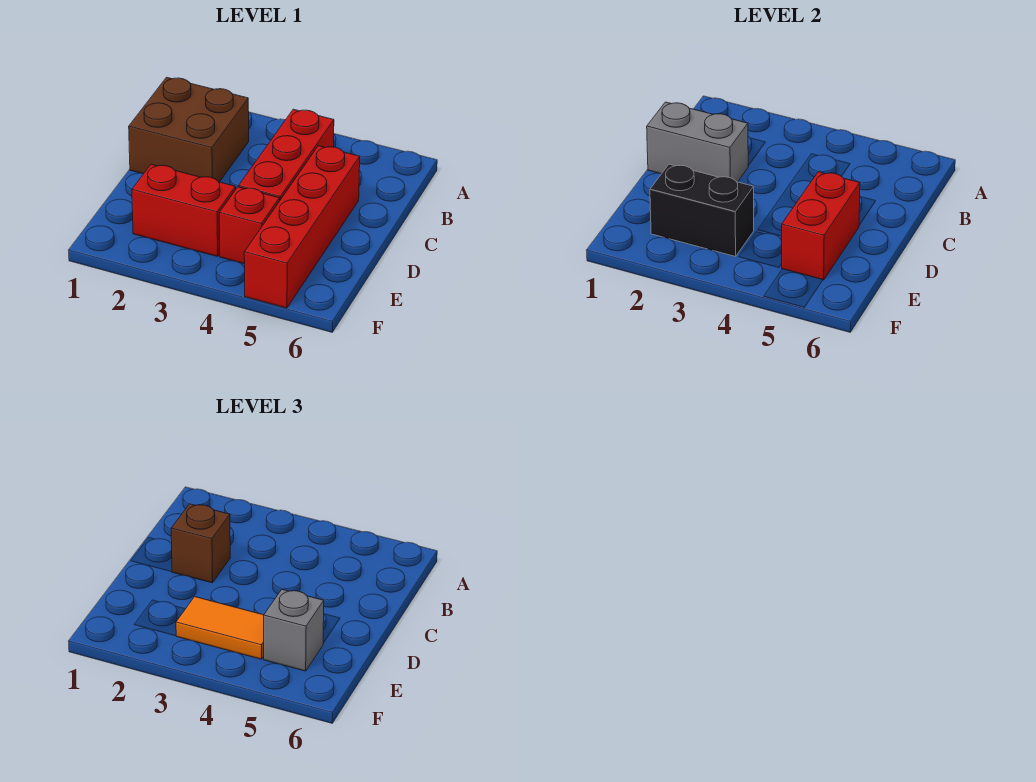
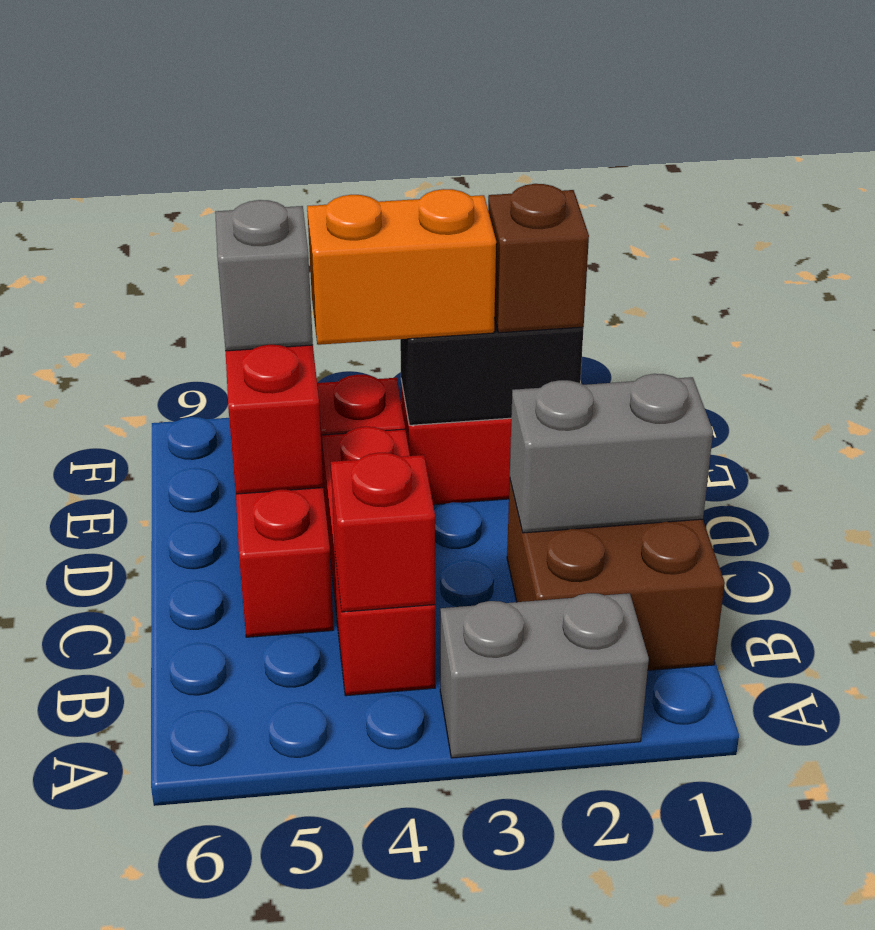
none -> grey brick A2:A3 level 1
none -> red brick B4 level 2
brown brick C2 level 3 -> brown brick E2 level 3
orange tile E3:E4 level 3 -> orange brick E3:E4 level 3

